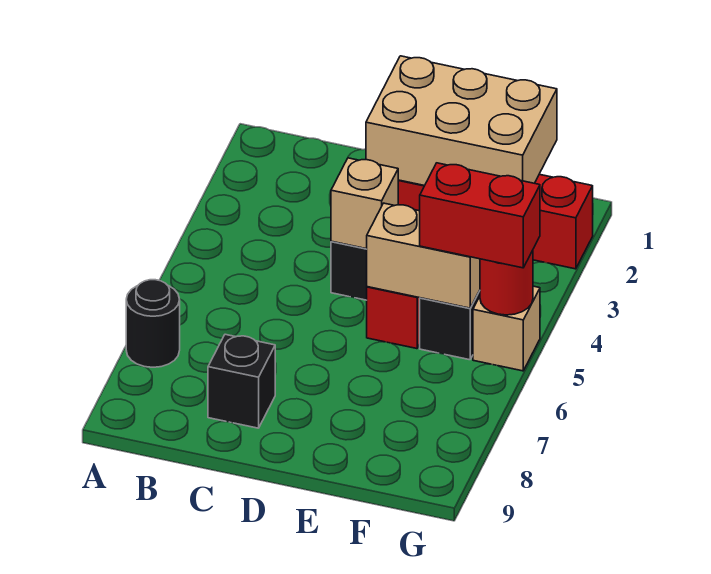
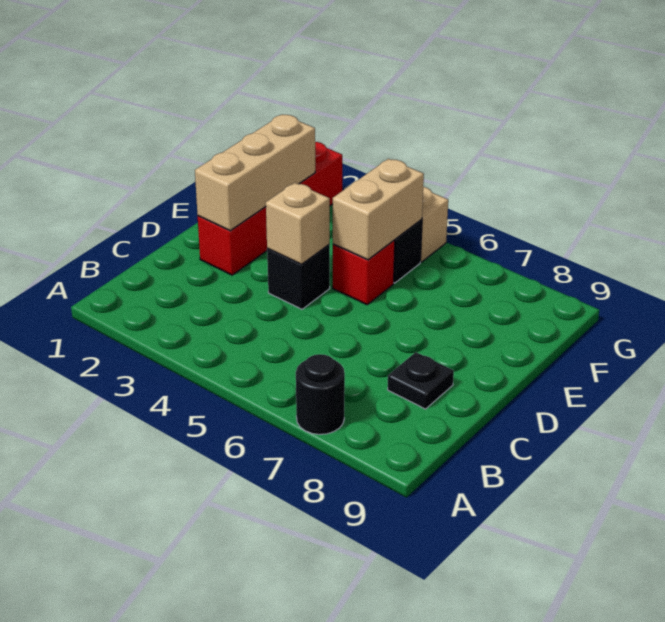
black brick C8 level 1 -> black plate C8 level 1
tan brick D1:F2 level 2 -> tan brick D2:F2 level 2
red brick F5:G5 level 3 -> none
red round brick G5 level 2 -> none

